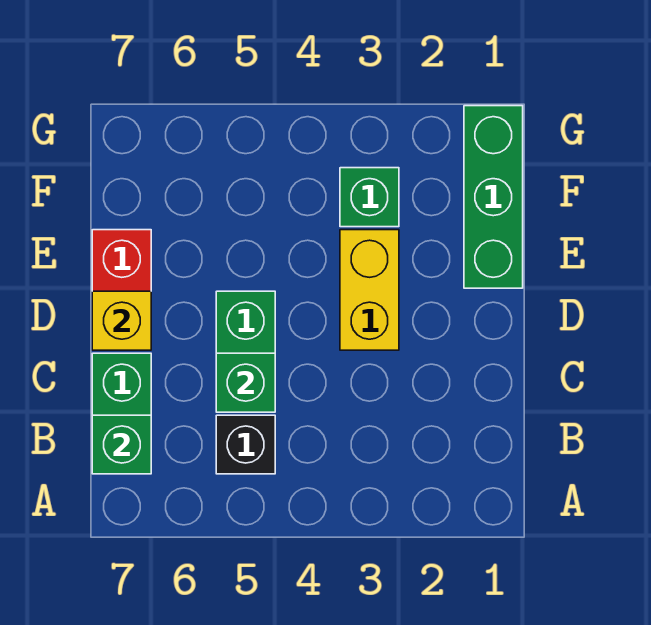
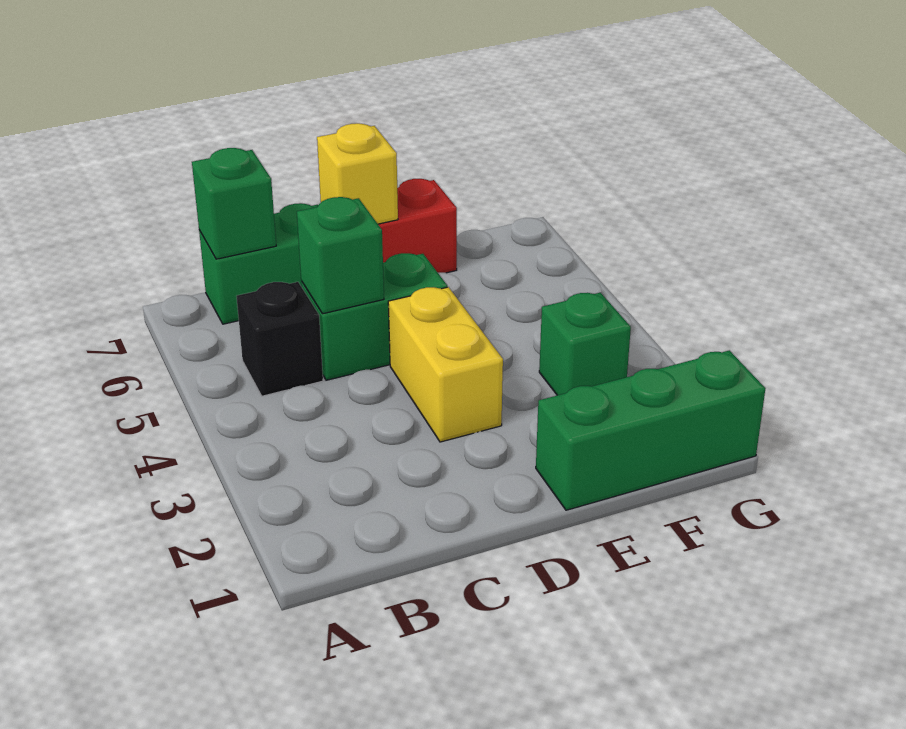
yellow brick D3:E3 level 1 -> yellow brick D3:D4 level 1

